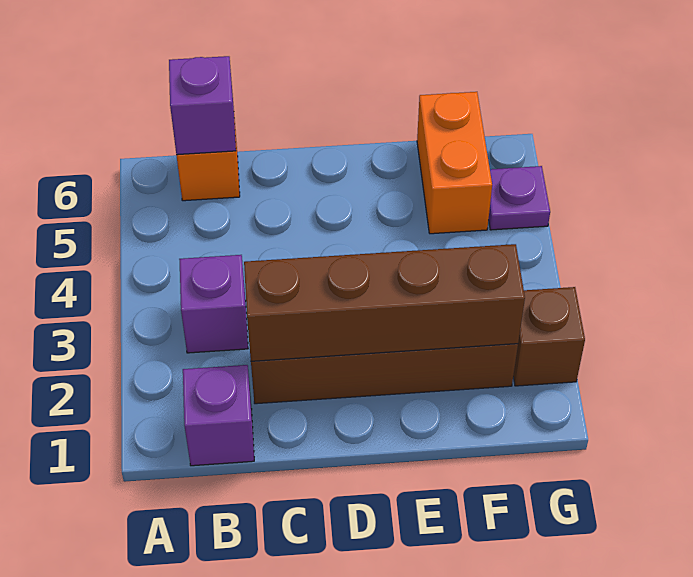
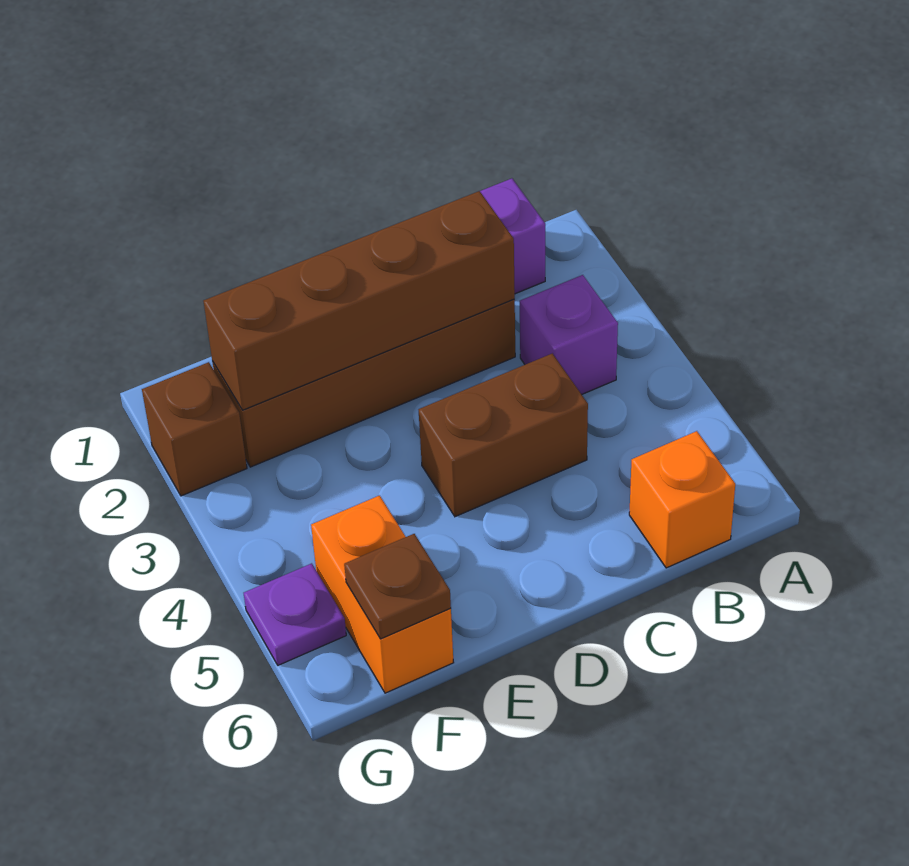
purple brick B6 level 2 -> none
none -> brown brick C4:D4 level 1
none -> brown plate F6 level 2

